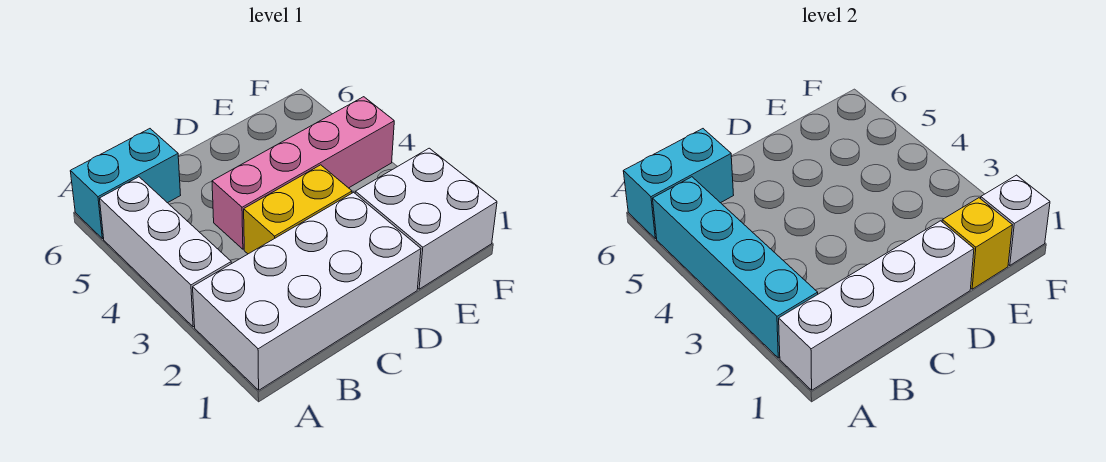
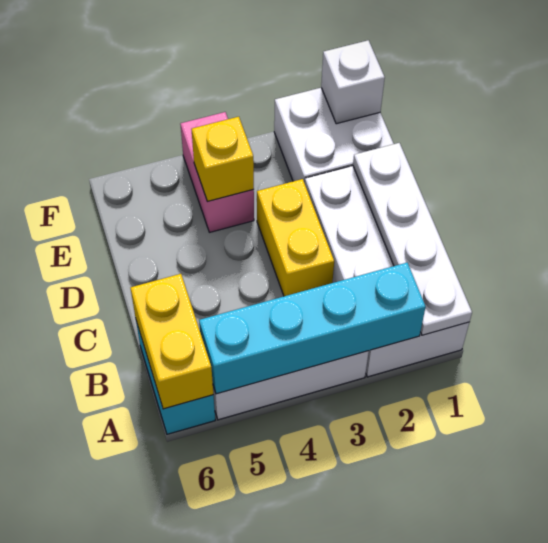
white brick A1:D1 level 2 -> white plate A1:D1 level 2
cyan brick A6:B6 level 2 -> yellow brick A6:B6 level 2
pink brick C4:F4 level 1 -> pink brick E4:F4 level 1
yellow brick E1 level 2 -> yellow brick E4 level 2

